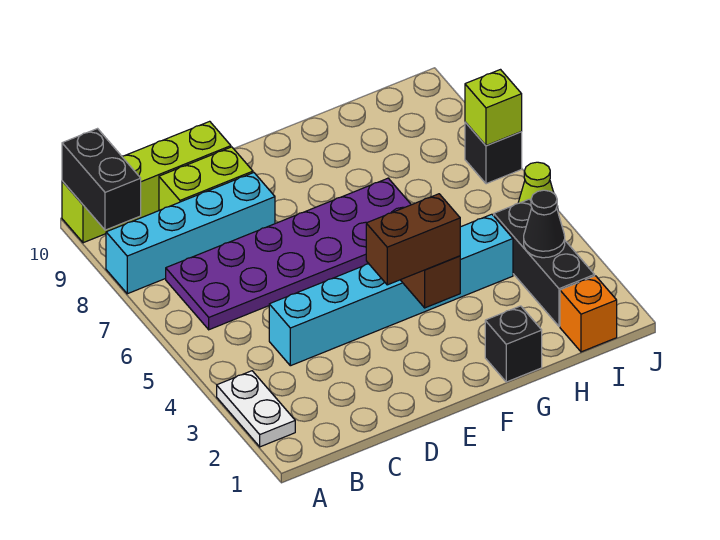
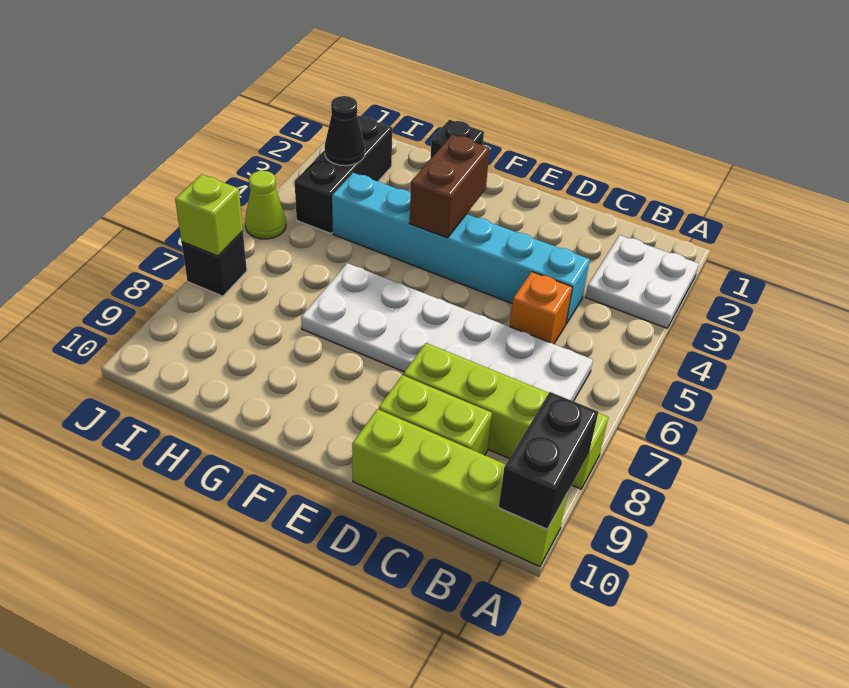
white plate A2:A3 level 1 -> white plate A2:B3 level 1
cyan brick A8:D8 level 1 -> lime brick A8:D8 level 1
purple plate B6:G7 level 1 -> white plate B6:G7 level 1
brown brick E3:F3 level 3 -> none
orange brick I1 level 1 -> orange brick C5 level 1

